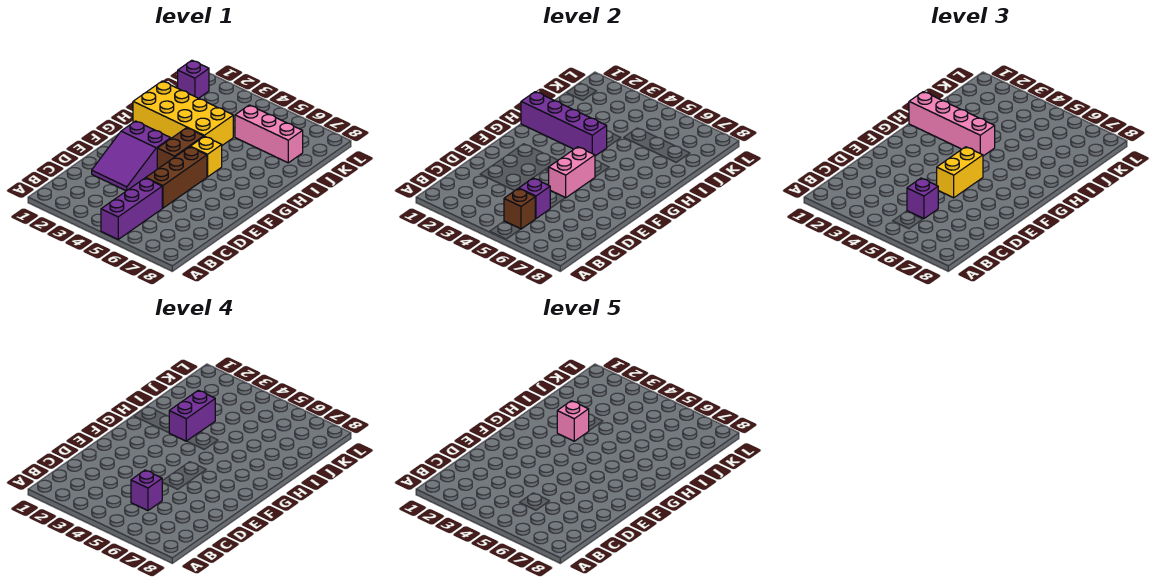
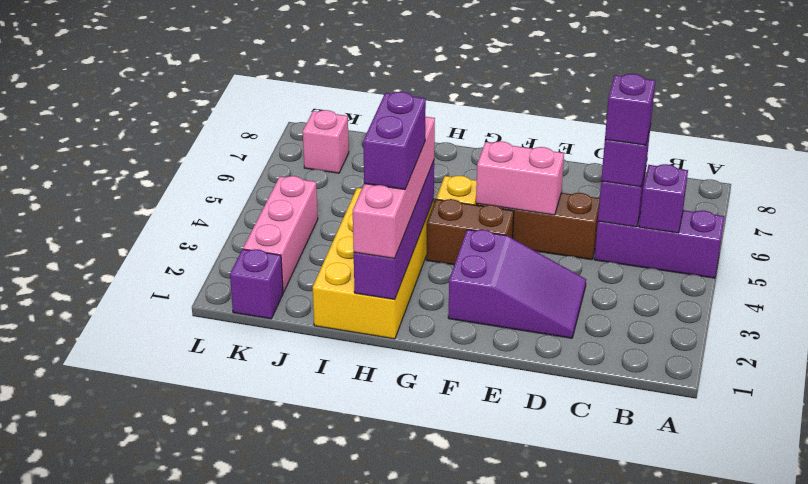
brown brick B5 level 2 -> purple brick B5 level 2
yellow brick E5:F5 level 3 -> none
purple brick H3:I3 level 4 -> purple brick H2:H3 level 4
pink brick H3 level 5 -> pink brick K7 level 1
pink brick J5:J7 level 1 -> pink brick K2:K4 level 1

